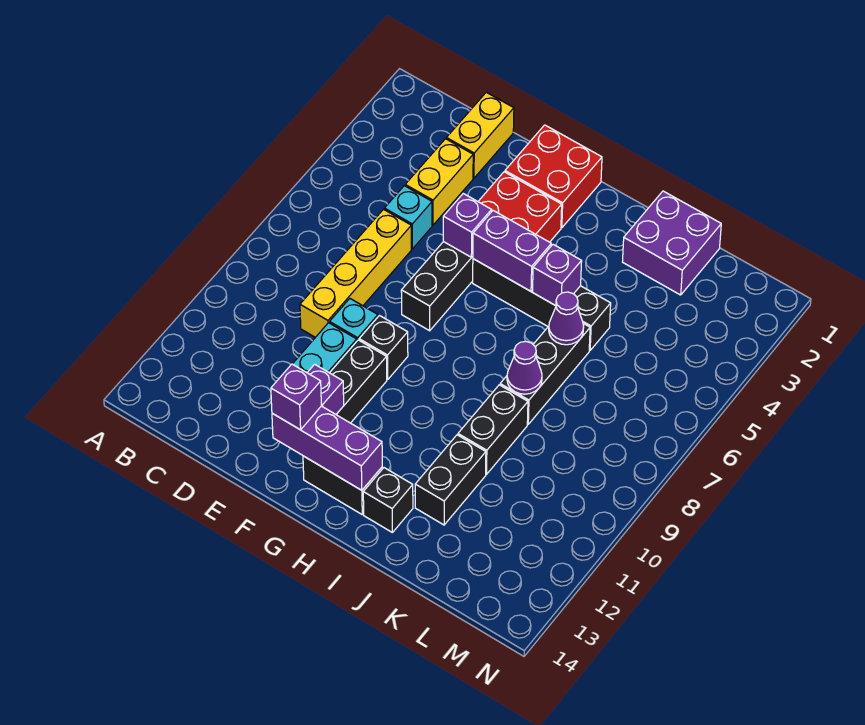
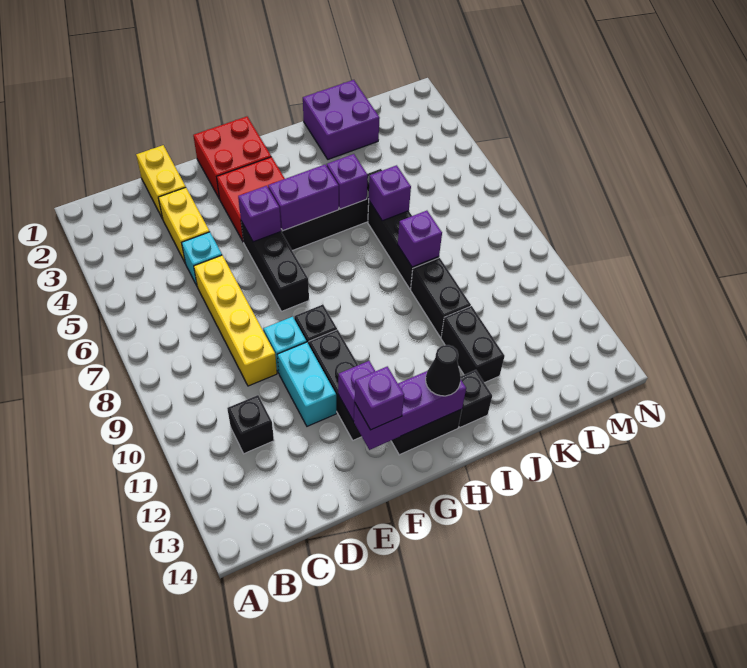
none -> black brick C11 level 1
none -> black cone H13 level 3
purple cone J6 level 2 -> purple brick J6 level 2
purple cone J8 level 2 -> purple brick J8 level 2

